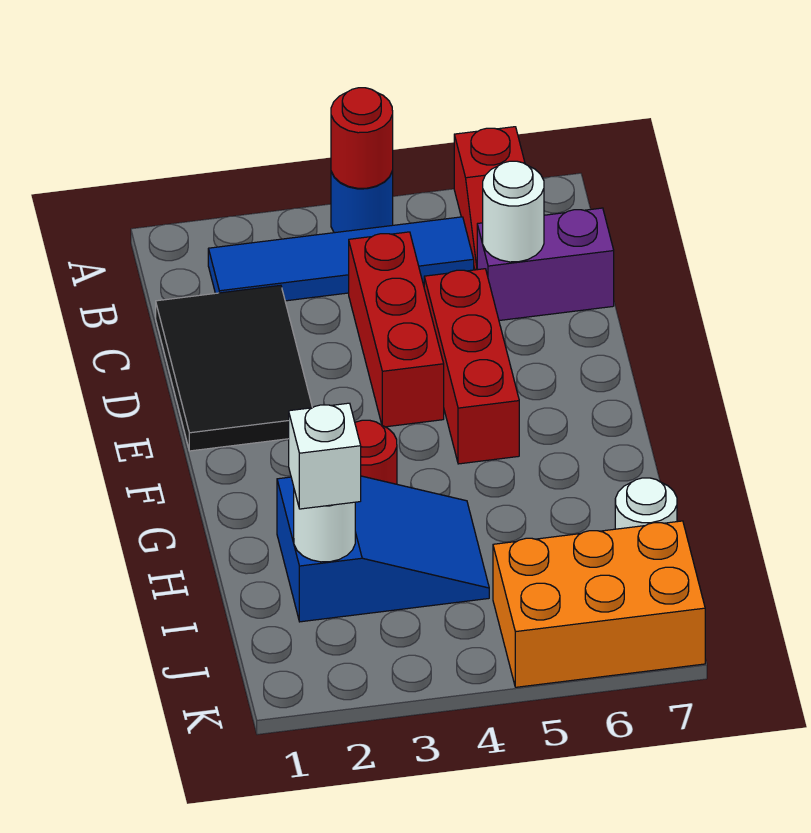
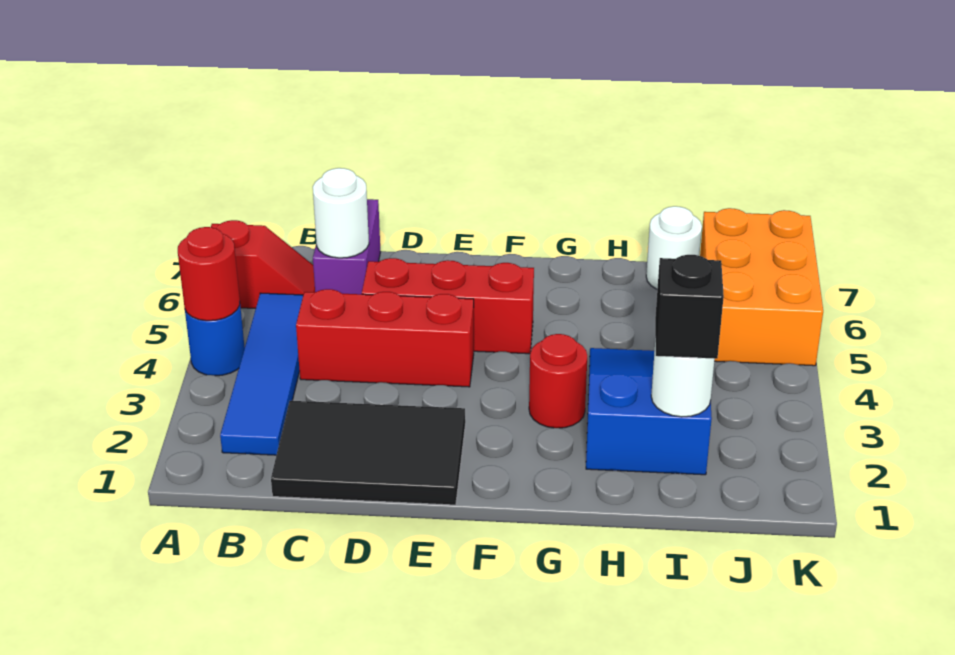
white brick I2 level 3 -> black brick I2 level 3

